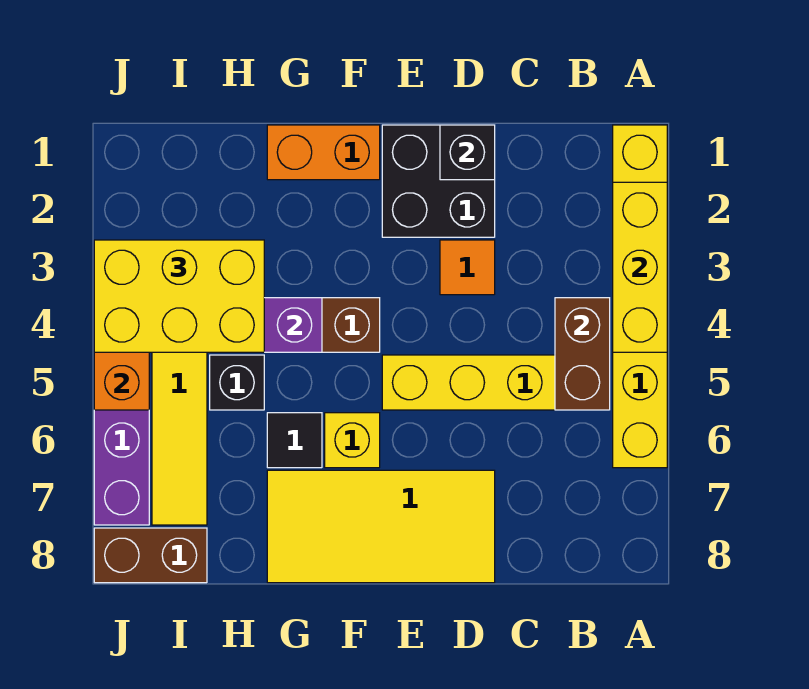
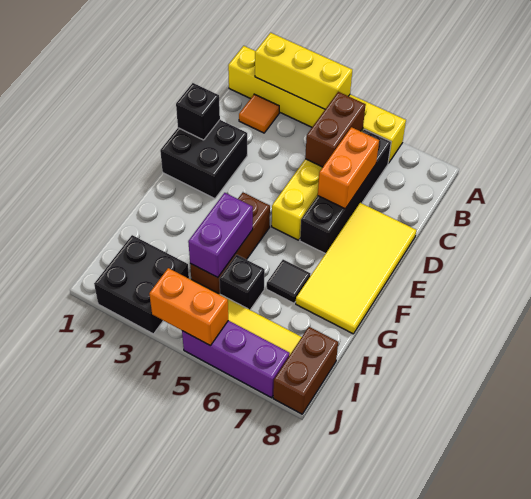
brown brick B4:B5 level 2 -> brown brick B5:C5 level 2
none -> black brick B6:E6 level 1
orange tile D3 level 1 -> orange tile B2 level 1
orange brick F1:G1 level 1 -> orange brick C6:D6 level 2
yellow brick F6 level 1 -> none
yellow brick H3:J4 level 3 -> none
none -> black brick I2:J3 level 1

